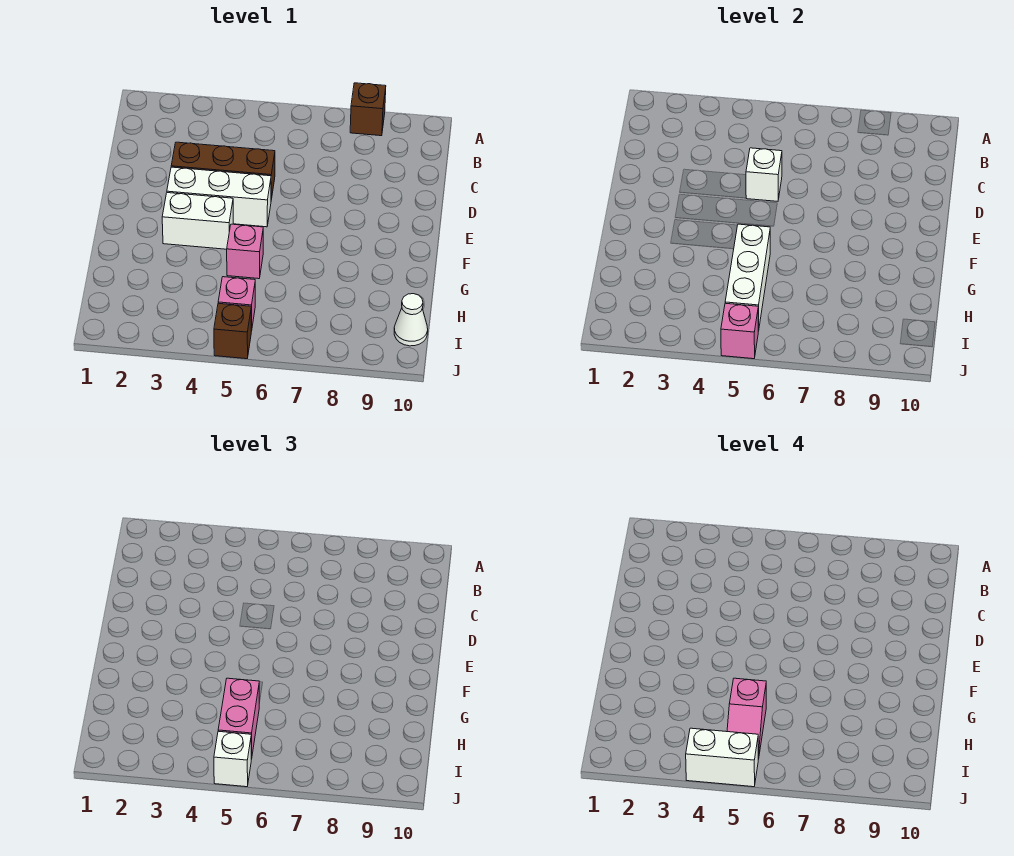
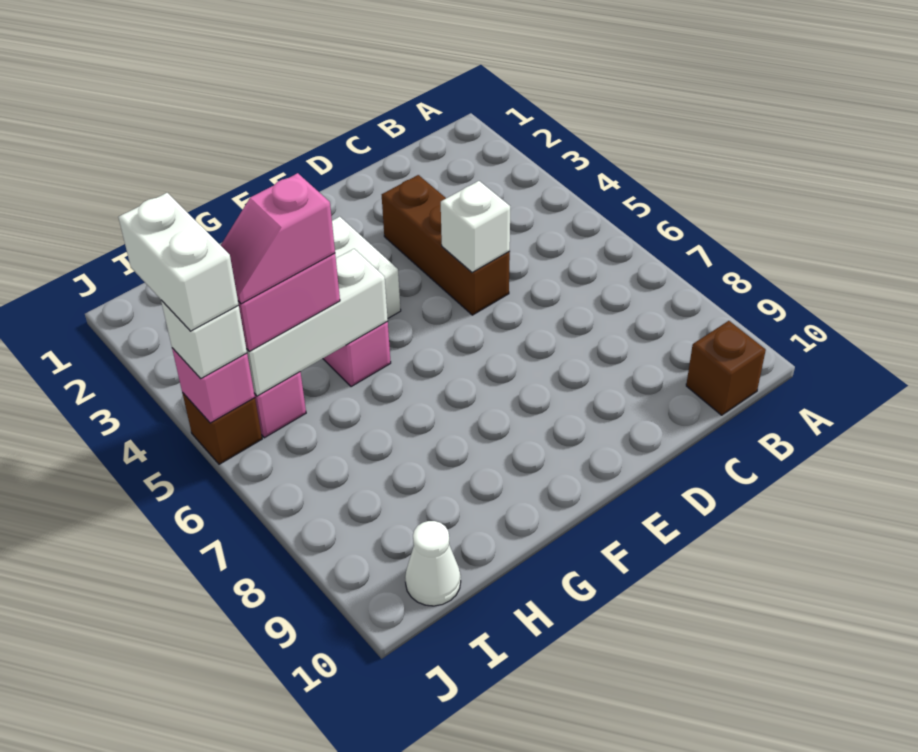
brown brick A8 level 1 -> brown brick B10 level 1
white brick E3:E5 level 1 -> none

